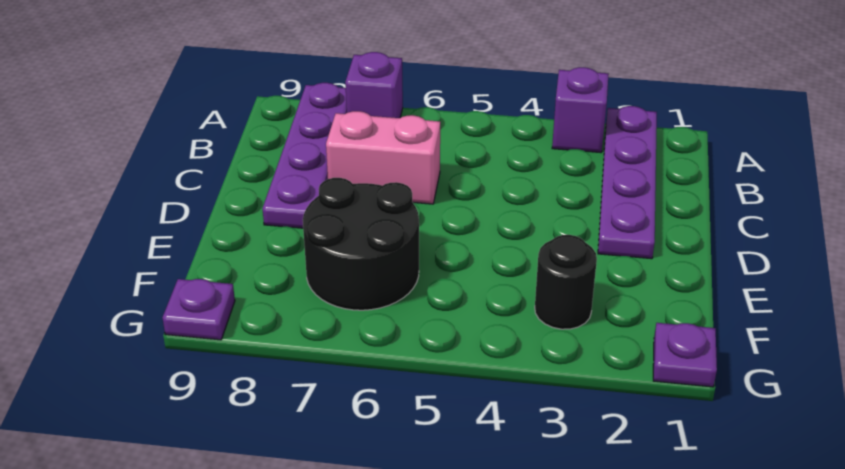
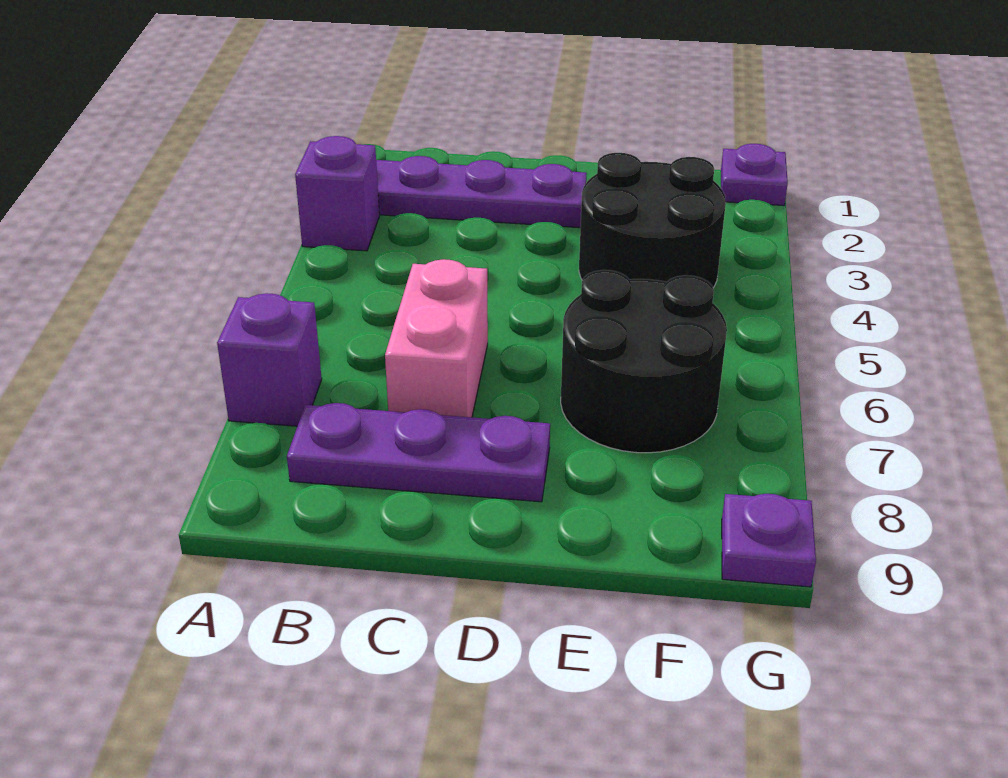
purple plate A8:D8 level 1 -> purple plate B8:D8 level 1
black round brick F3 level 1 -> black round brick E3:F4 level 1

